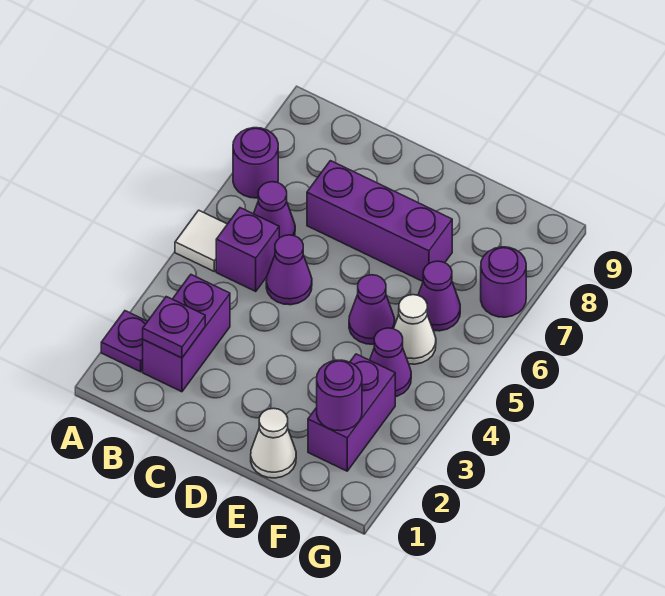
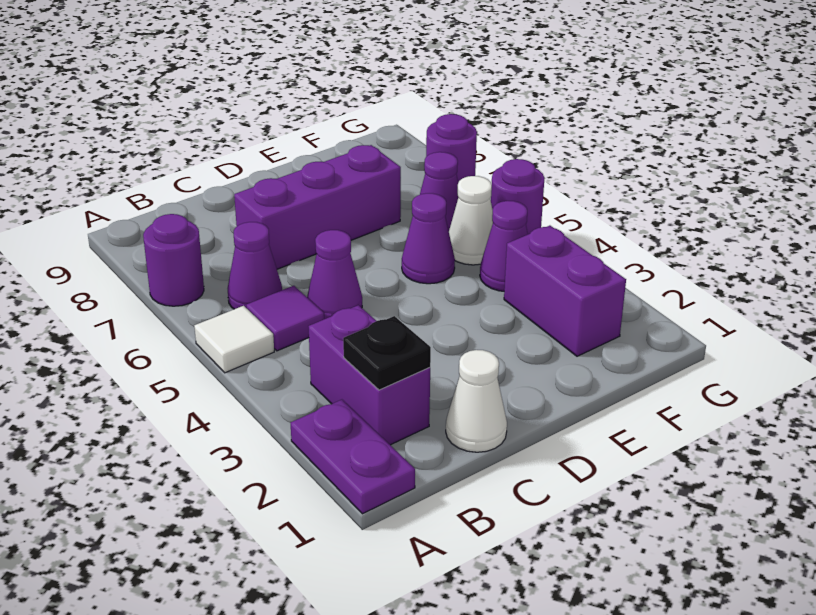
purple plate A2 level 1 -> purple plate A1:A2 level 1
purple plate B2 level 2 -> black plate B2 level 2
purple brick B5 level 1 -> purple tile B5 level 1
white cone E1 level 1 -> white cone C1 level 1
purple round brick F2 level 2 -> purple round brick G5 level 1

